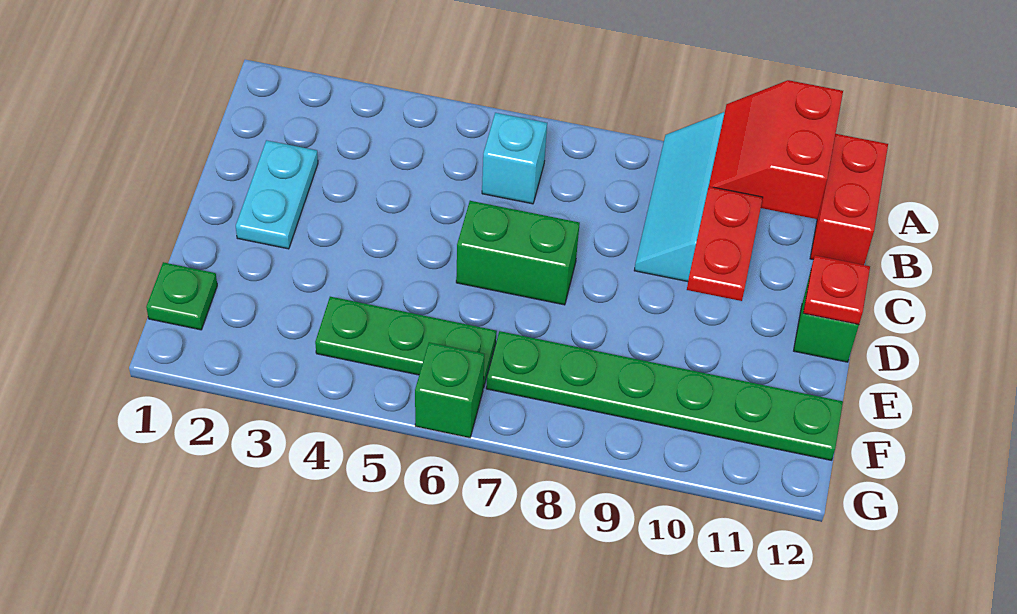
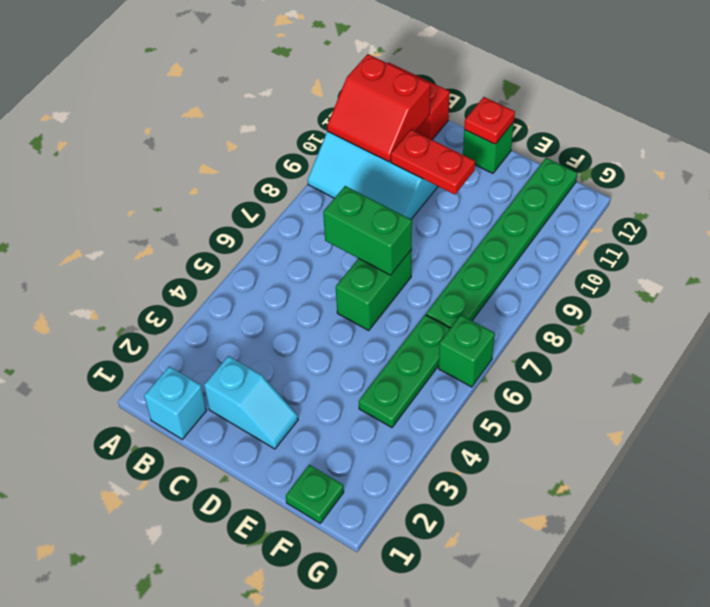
cyan brick B6 level 1 -> cyan brick B1 level 1
cyan plate C2:D2 level 1 -> cyan slope C2:D2 level 1 top C
none -> green brick C7:D7 level 2

